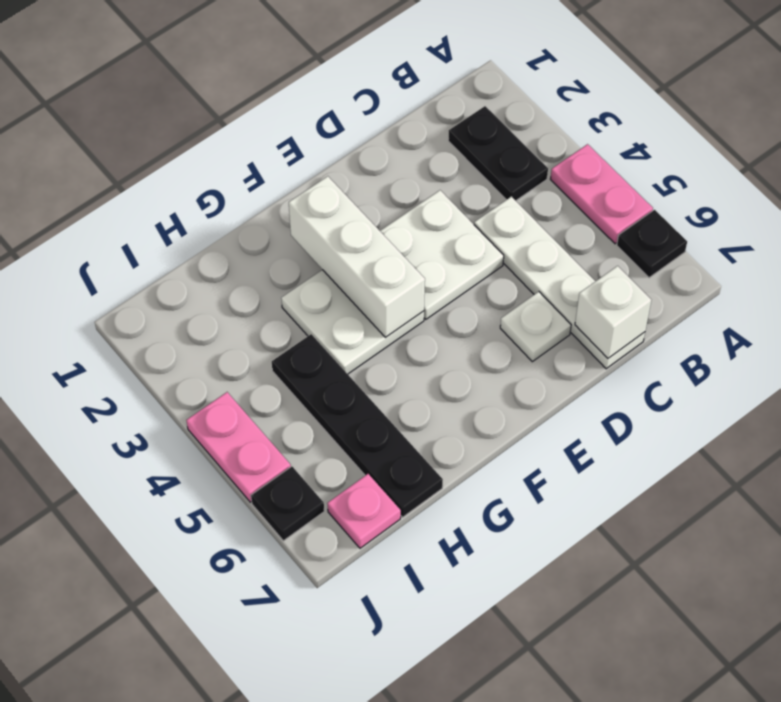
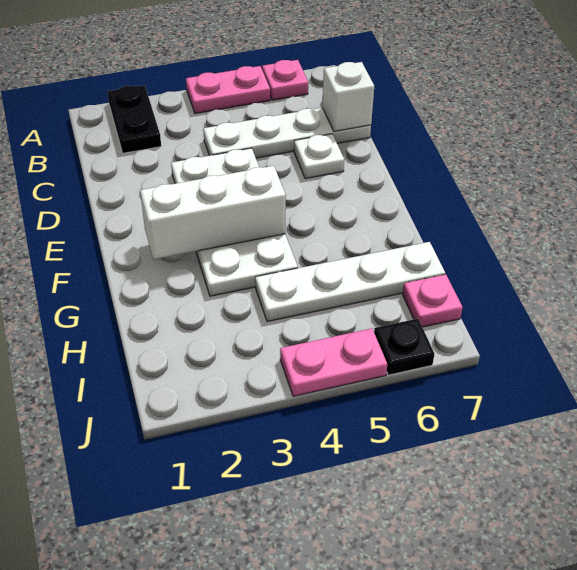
black plate A6 level 1 -> pink plate A6 level 1
black plate B2:B3 level 1 -> black plate A2:B2 level 1
black plate H4:H7 level 1 -> white plate H4:H7 level 1

